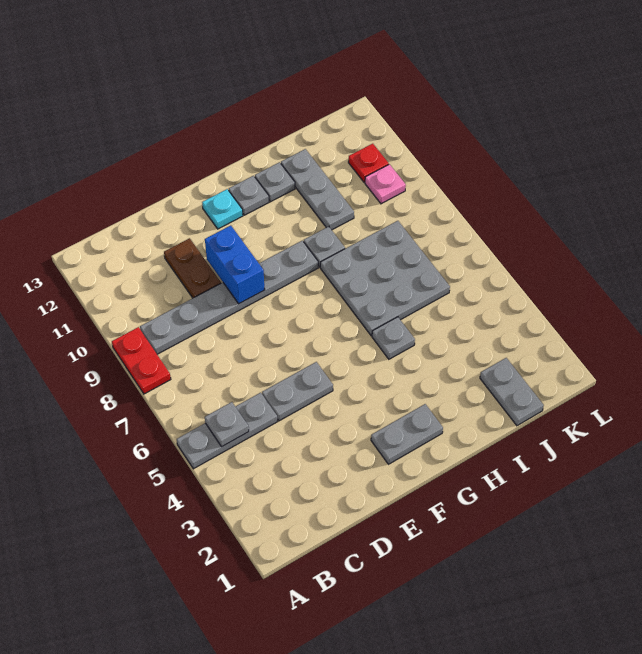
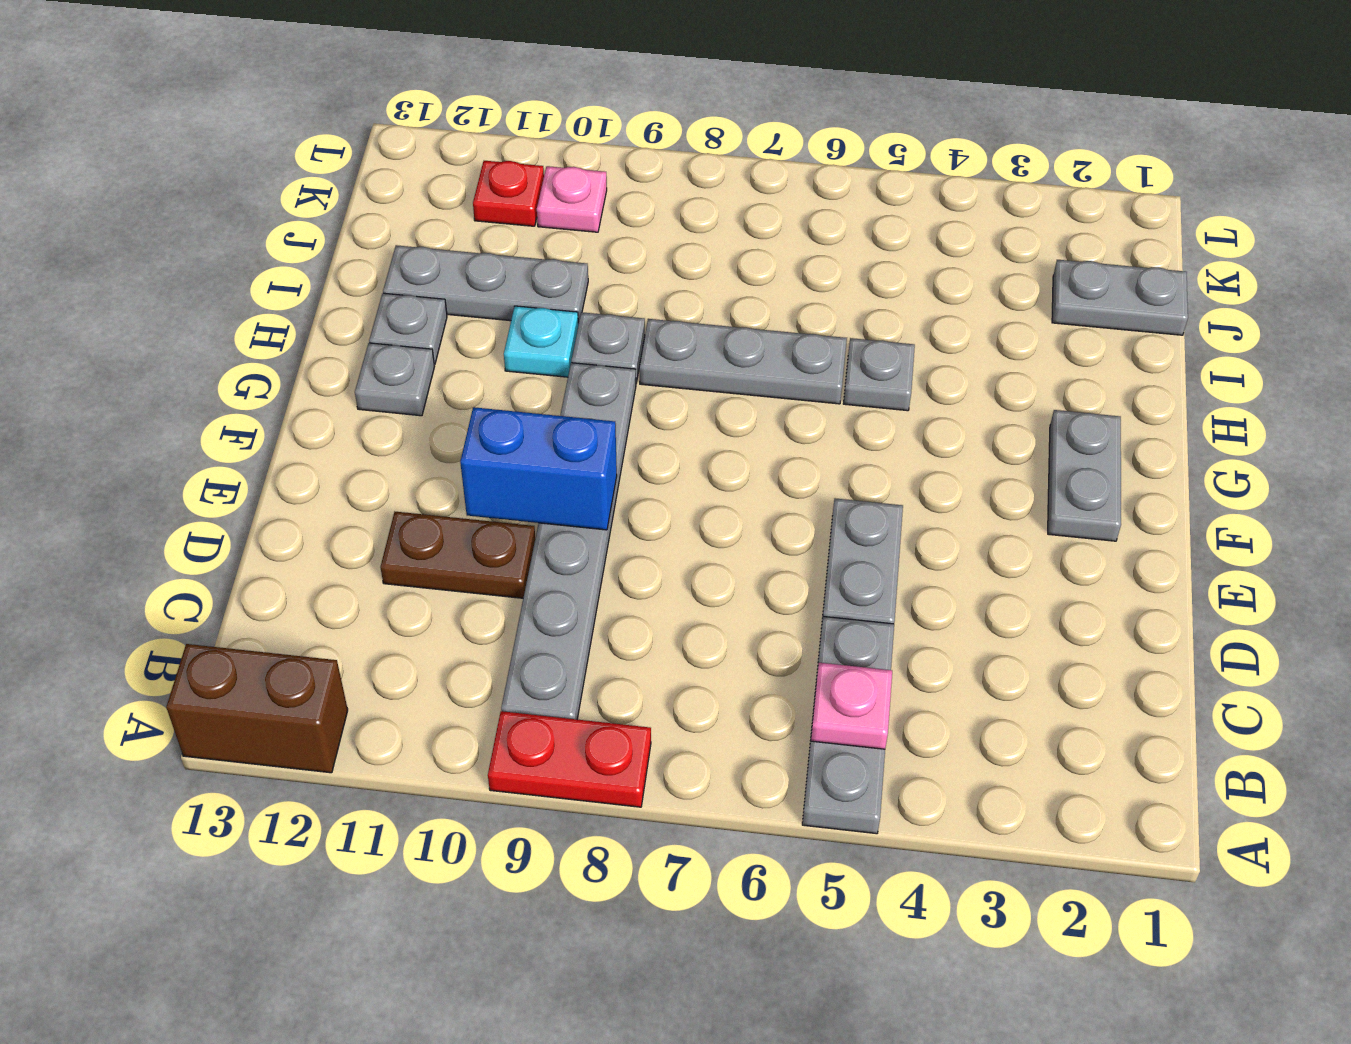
none -> brown brick A12:A13 level 1
grey plate B5 level 2 -> pink plate B5 level 2
cyan plate F12 level 1 -> cyan plate H10 level 1
grey plate H6:J8 level 1 -> grey plate H6:H8 level 1

